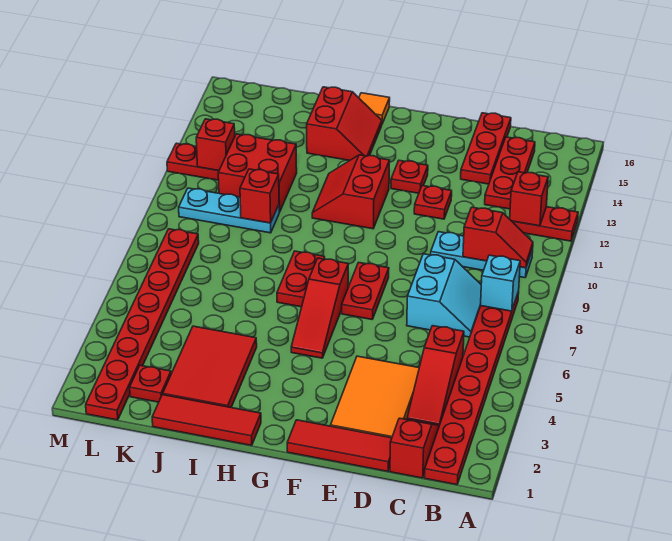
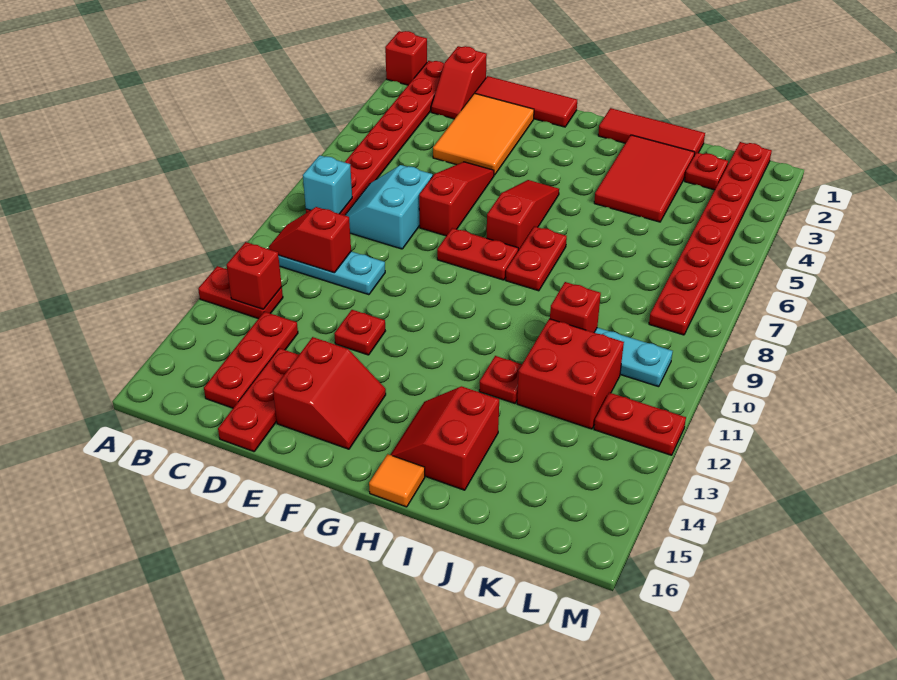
red slope C3:C5 level 1 top 5 -> red slope E5:E7 level 1 top 7
red plate F7:F8 level 1 -> red plate F8:G8 level 1
red plate F13 level 1 -> red plate I12 level 1
red slope G11:H12 level 1 top G -> red slope E14:F15 level 1 top E
red brick L12 level 2 -> red brick A1 level 1

